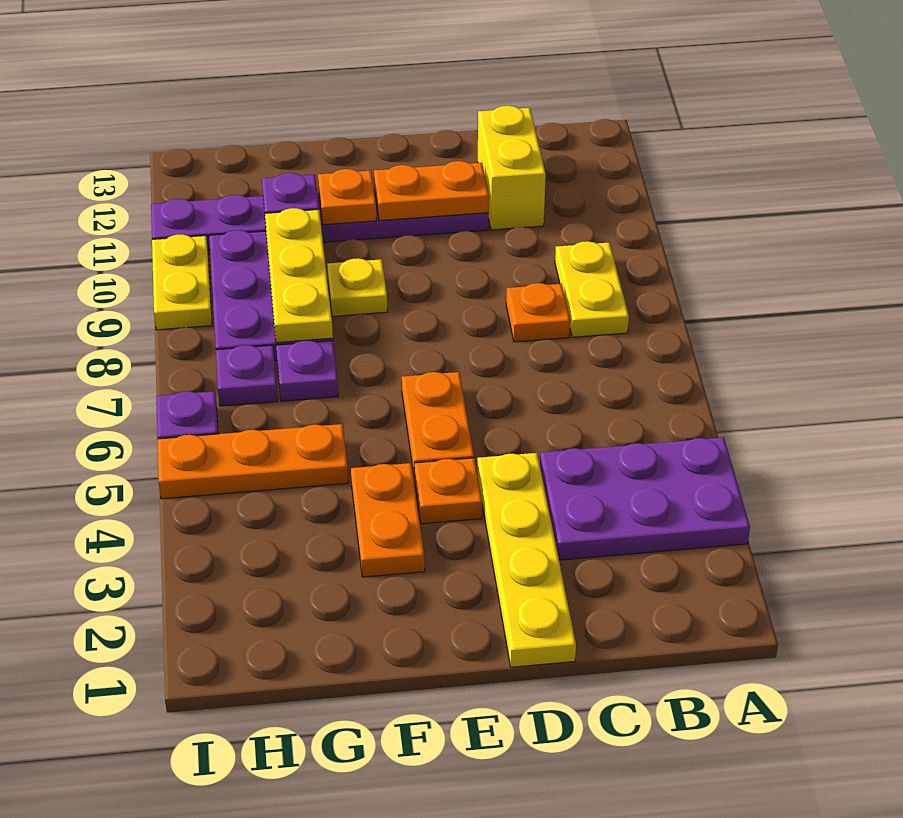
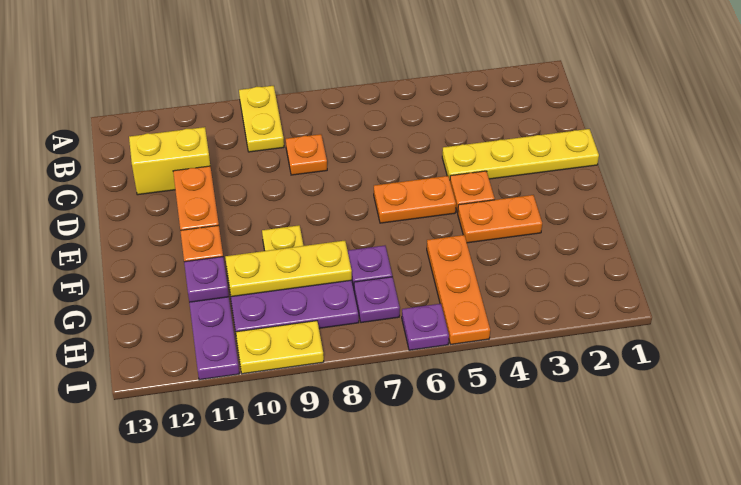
purple plate A3:C4 level 1 -> none
yellow plate B8:B9 level 1 -> yellow plate A9:B9 level 1

